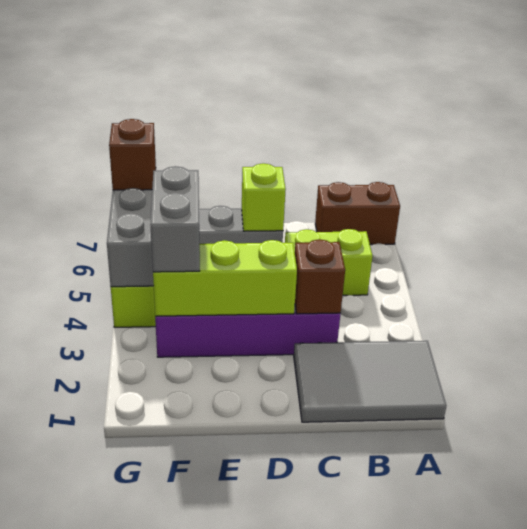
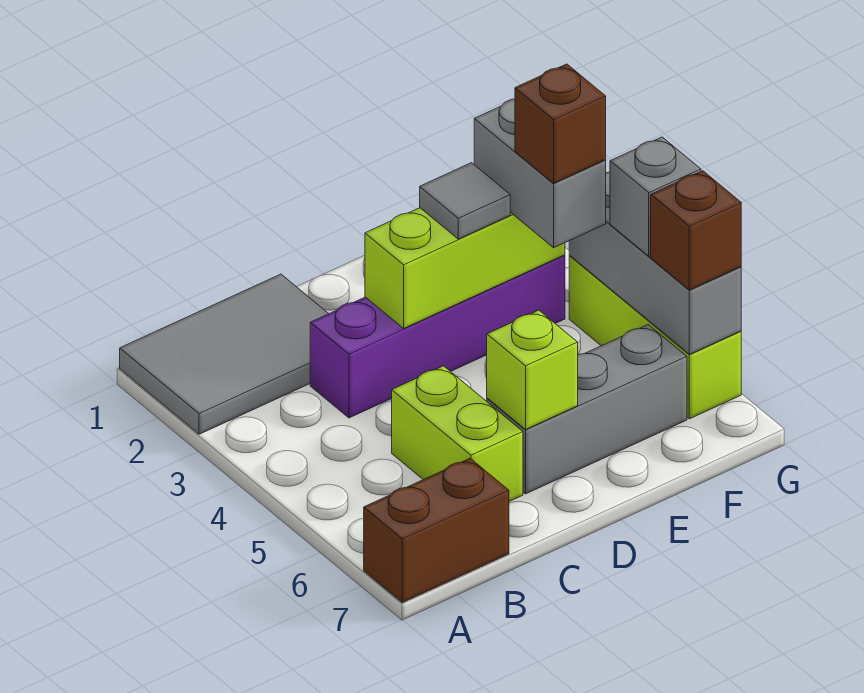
lime brick B5:C5 level 1 -> lime brick C5:C6 level 1
brown brick C3 level 2 -> brown brick F4 level 4
none -> grey tile E3 level 3
none -> grey brick G5 level 3

